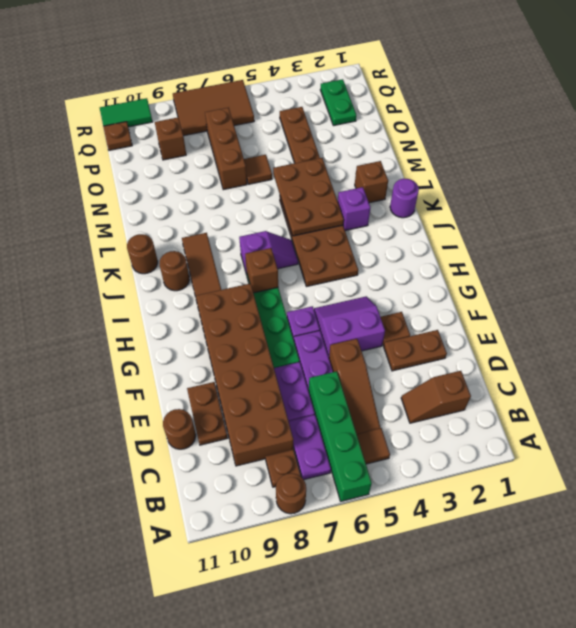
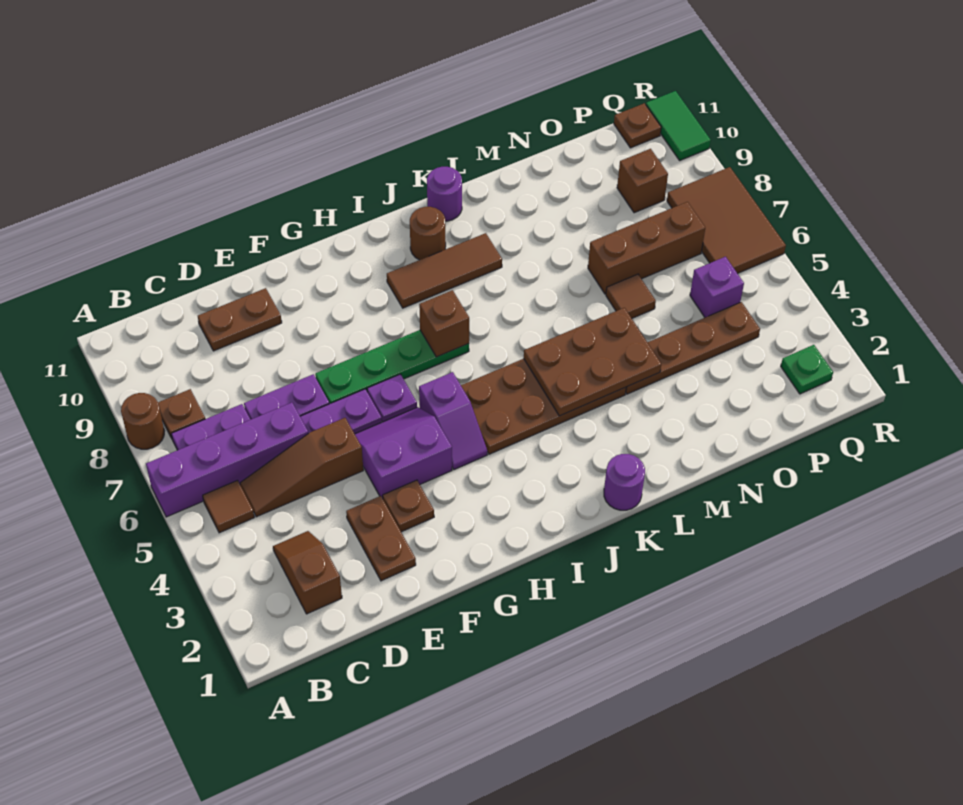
green brick A6:D6 level 1 -> purple brick A6:D6 level 1
brown brick C8:H9 level 1 -> none
brown round brick D11 level 1 -> none
purple slope F4:G5 level 1 top F -> purple slope F4:G5 level 1 top 4
purple slope J6:J7 level 1 top 7 -> purple slope H4:H5 level 1 top 5
purple brick K3 level 1 -> purple brick P5 level 1
brown round brick K11 level 1 -> purple round brick K11 level 1
brown brick L2 level 1 -> none
green plate P2:Q2 level 1 -> green plate Q2 level 1

